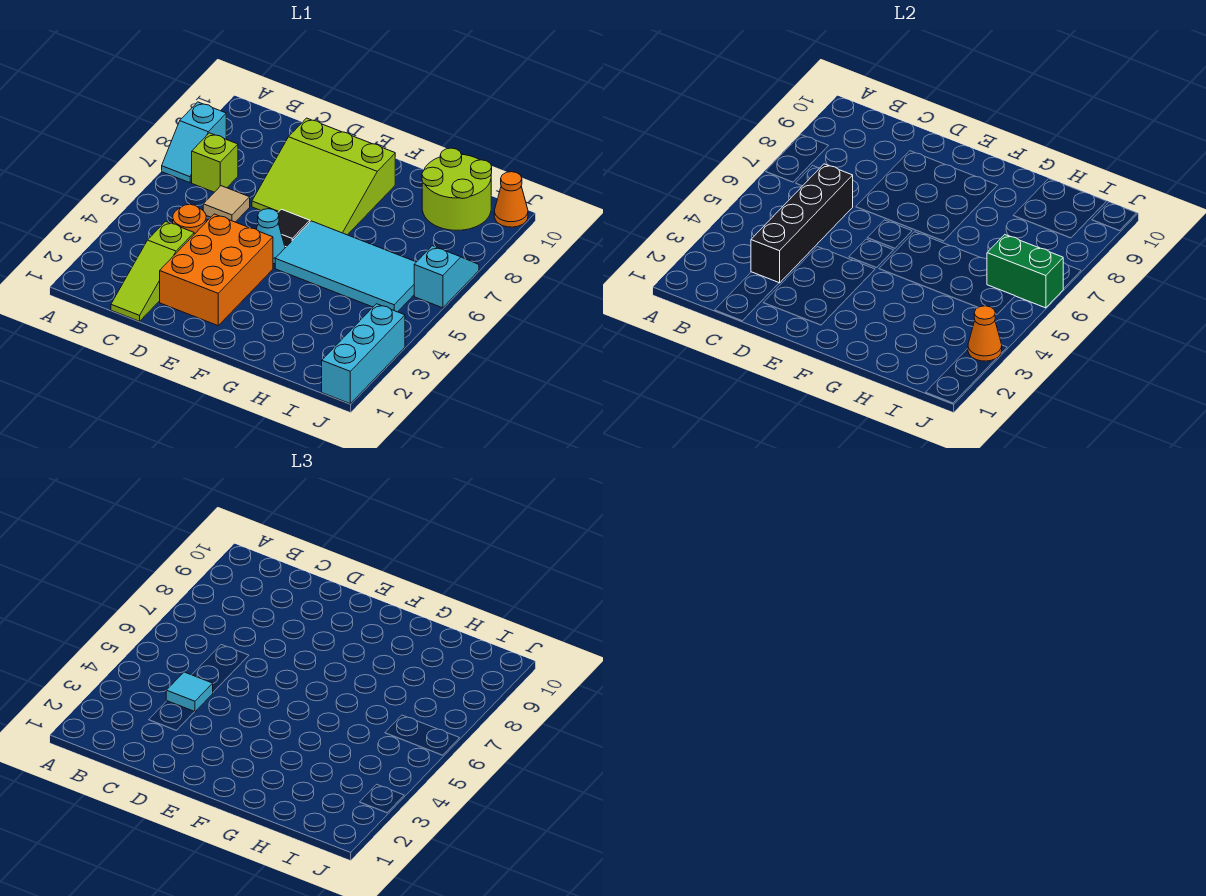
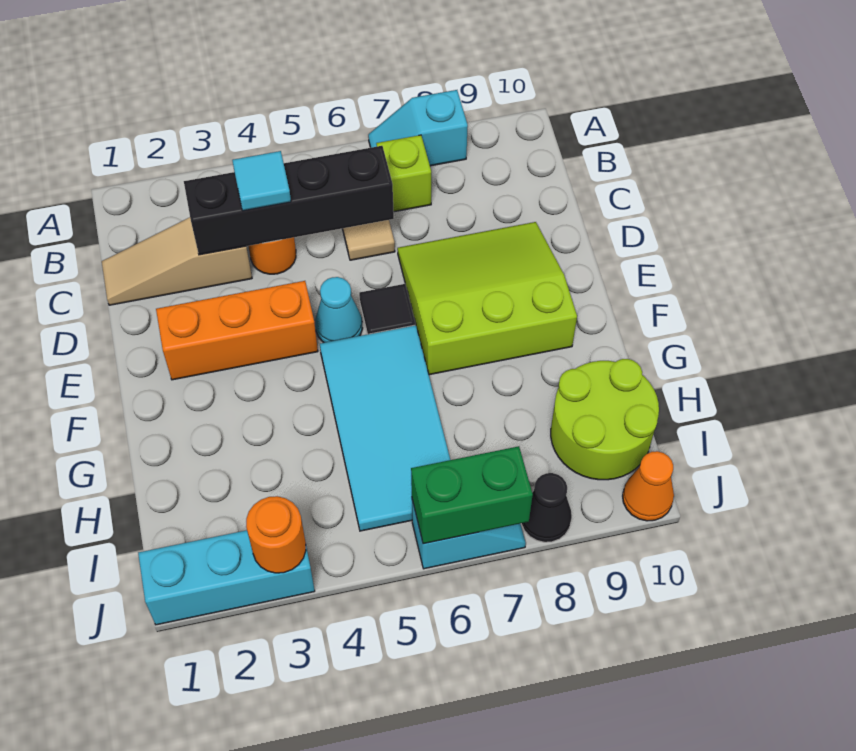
lime slope C1:C3 level 1 top 3 -> tan slope C1:C3 level 1 top 3
orange brick D2:E4 level 1 -> orange brick E2:E4 level 1
lime slope D7:F9 level 1 top 9 -> lime slope D7:F9 level 1 top F
green brick I6:J6 level 2 -> green brick J6:J7 level 2
orange cone J3 level 2 -> orange round brick J3 level 2
none -> black cone J8 level 1

